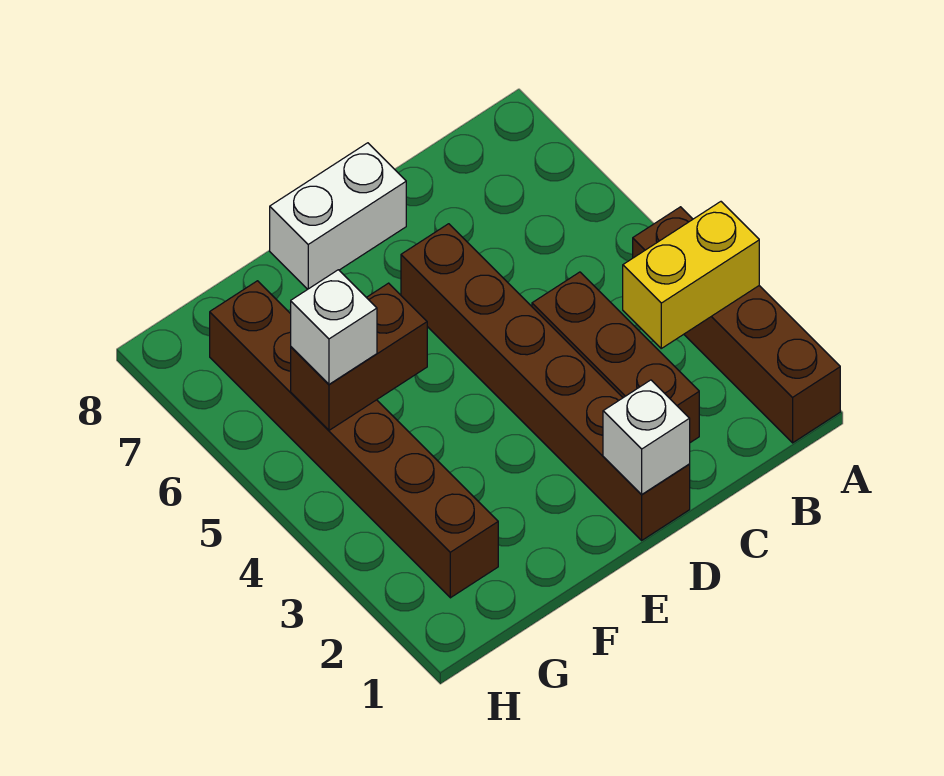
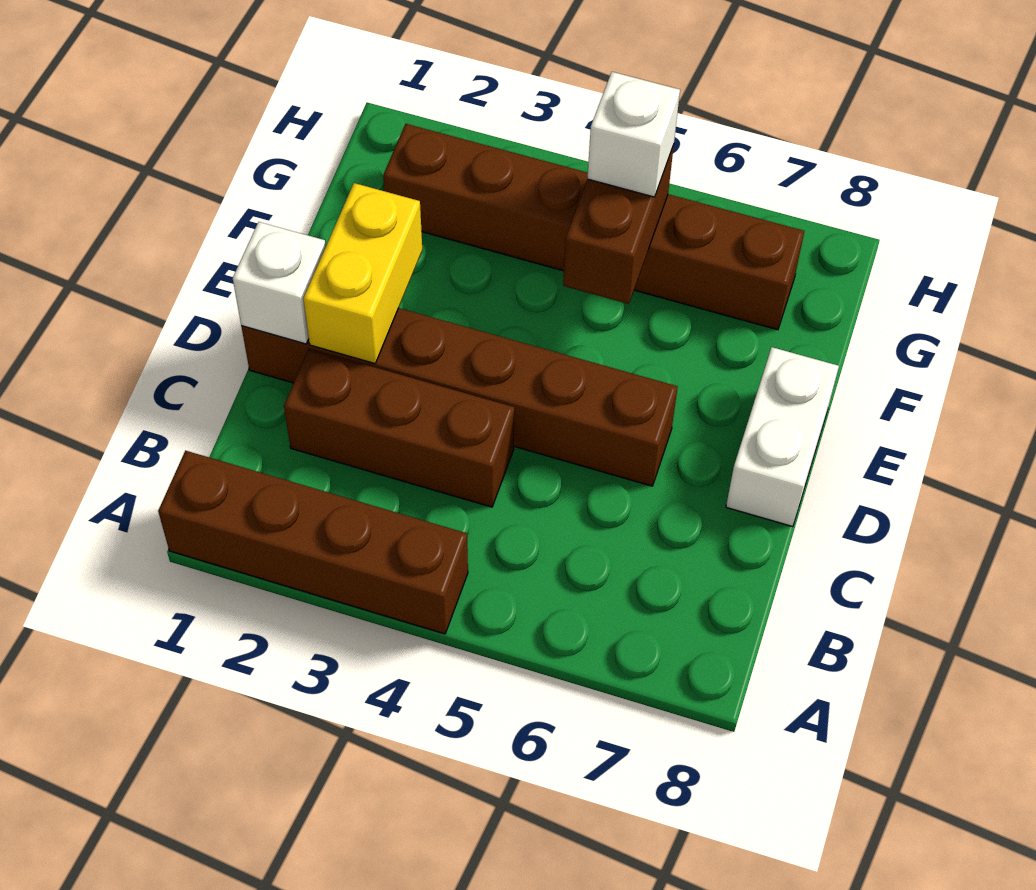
yellow brick A3:B3 level 2 -> yellow brick D2:E2 level 2

